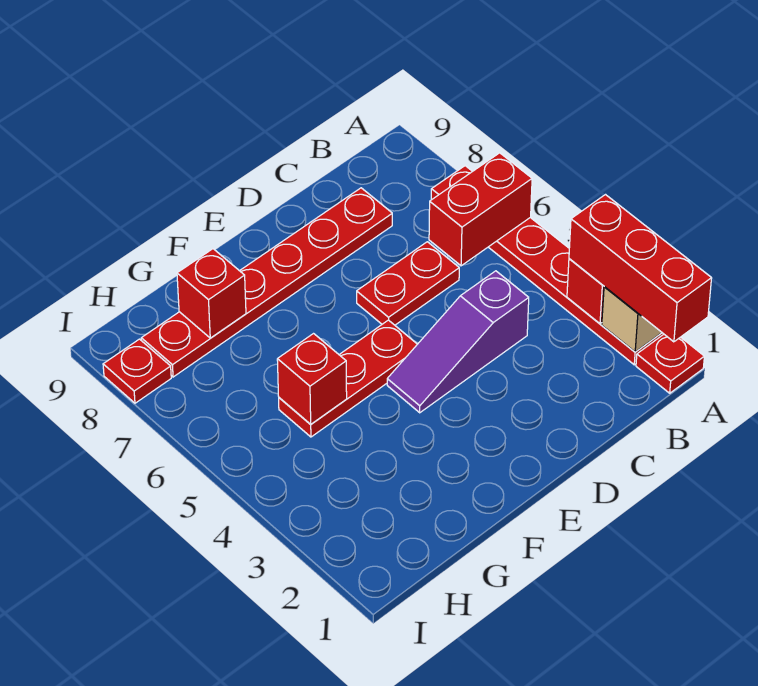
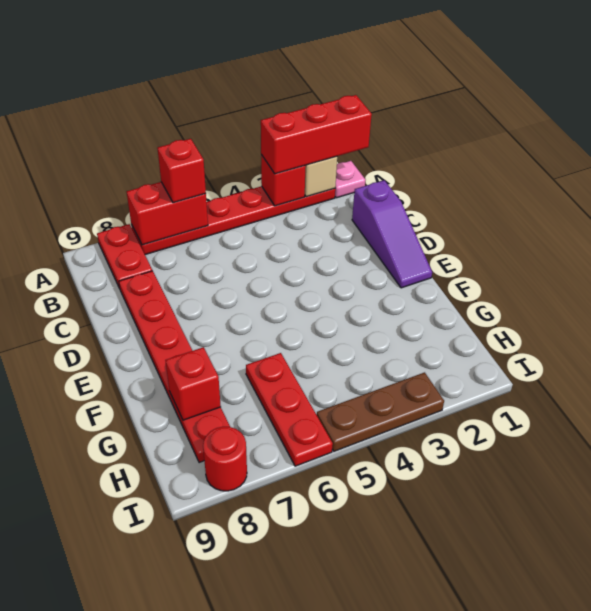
red plate A1 level 1 -> pink plate A1 level 1
red brick A6:B6 level 2 -> red brick A6:A7 level 2
purple slope C4:E4 level 1 top C -> purple slope C1:E1 level 1 top C
red plate C6:D6 level 1 -> red plate A8:B8 level 1
red plate E5:G5 level 1 -> red plate G6:I6 level 1
red brick G5 level 2 -> red brick A6 level 3
none -> brown plate I3:I5 level 1
red plate I8 level 1 -> red round brick I8 level 1

